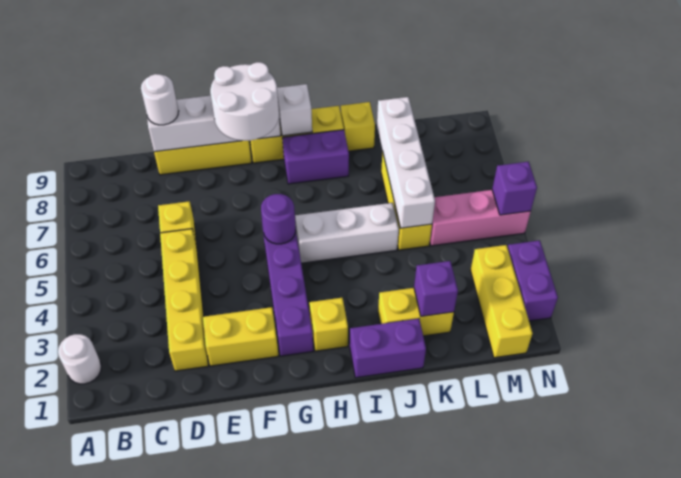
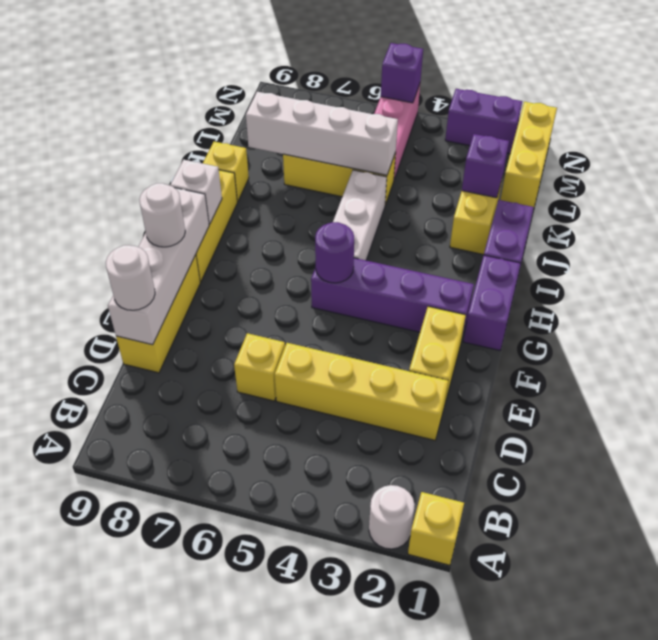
white round brick F8:G9 level 3 -> white round brick F9 level 3
yellow brick H2 level 1 -> yellow brick A1 level 1
purple brick H8:I8 level 1 -> purple brick G1:H1 level 1
yellow brick M1:M3 level 1 -> yellow brick L1:N1 level 1

